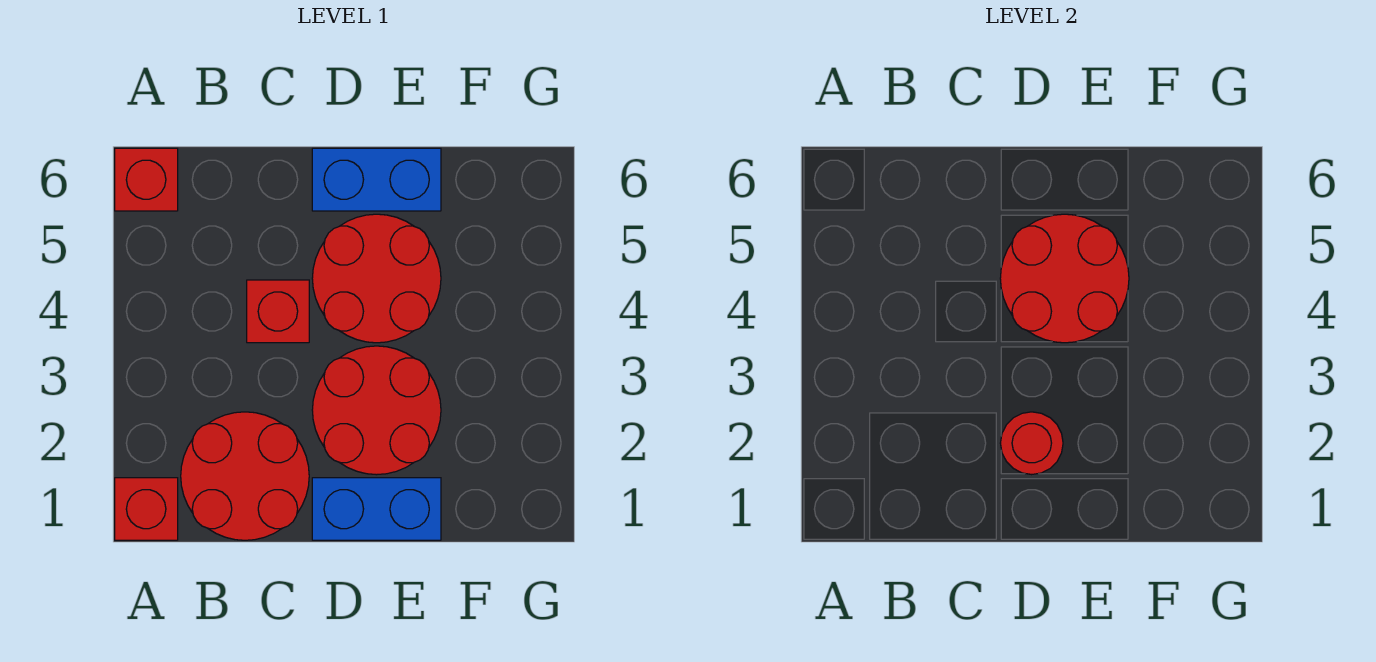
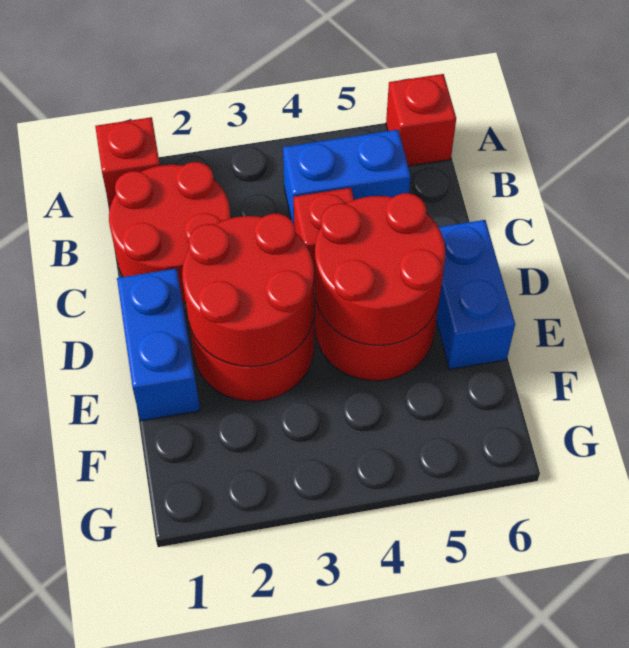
none -> blue brick B4:B5 level 1
red round brick D2 level 2 -> red round brick D2:E3 level 2

